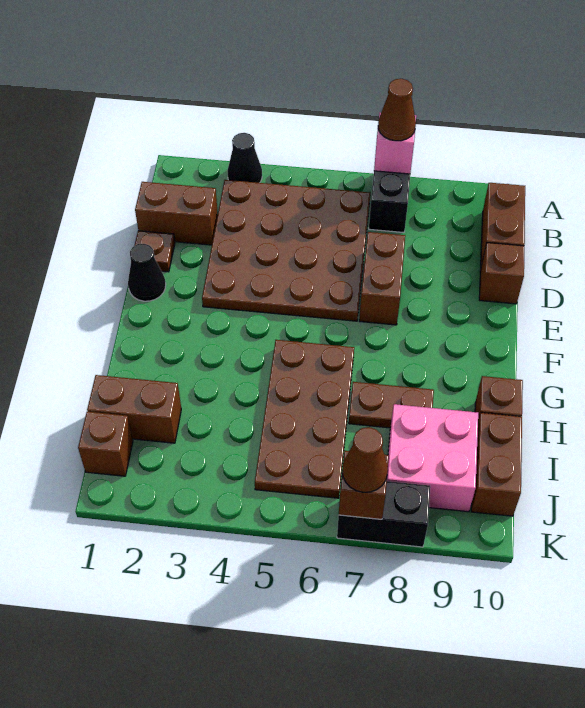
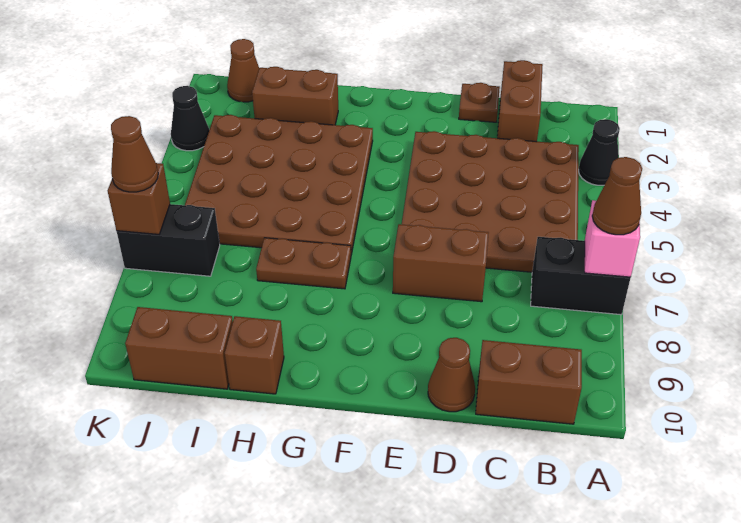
brown brick D10 level 1 -> brown cone D10 level 1
black cone E1 level 1 -> black cone K3 level 1
brown plate G5:J6 level 1 -> brown plate G3:J6 level 1
brown plate H7:H8 level 1 -> brown plate G7:H7 level 1
brown brick I1:I2 level 1 -> brown brick H2:I2 level 1
pink brick I8:J9 level 1 -> none
brown brick J1 level 1 -> brown cone J1 level 1
black brick K7:K8 level 1 -> black brick J7:K7 level 1

